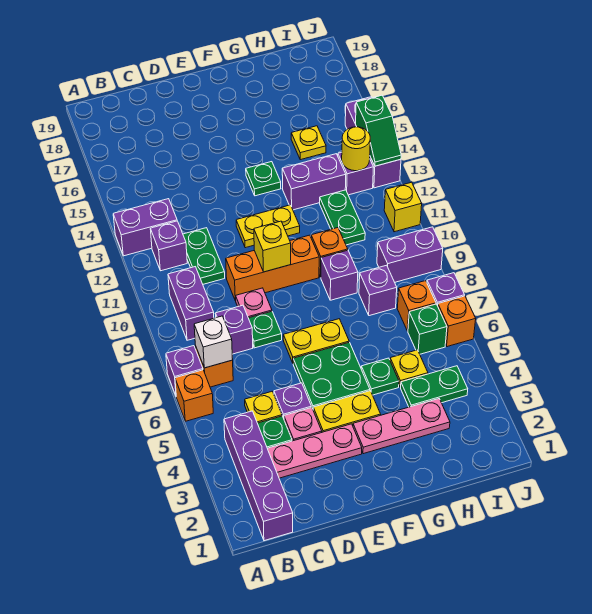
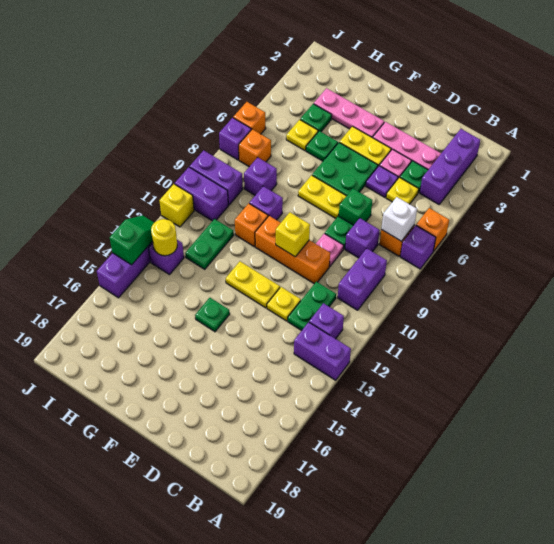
purple brick B1:B4 level 1 -> purple brick B2:B4 level 1
purple brick G13:H13 level 1 -> purple brick I10:J10 level 1
green plate H4:I4 level 1 -> green plate H4 level 1
yellow plate H15 level 1 -> yellow plate D12 level 1
green brick I6 level 1 -> green brick D7 level 1

